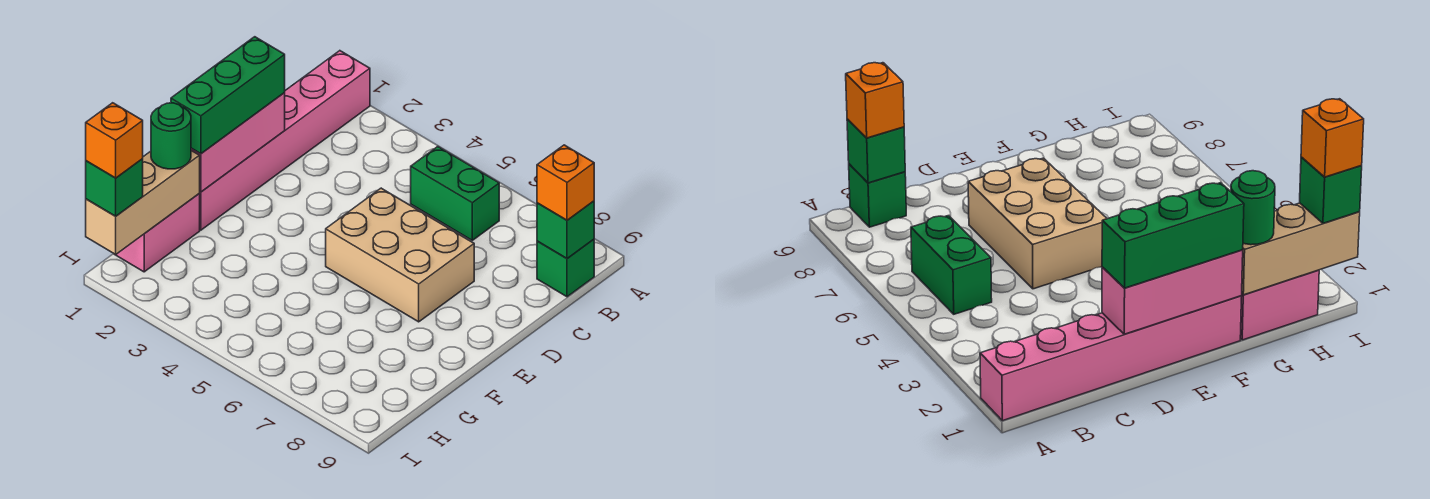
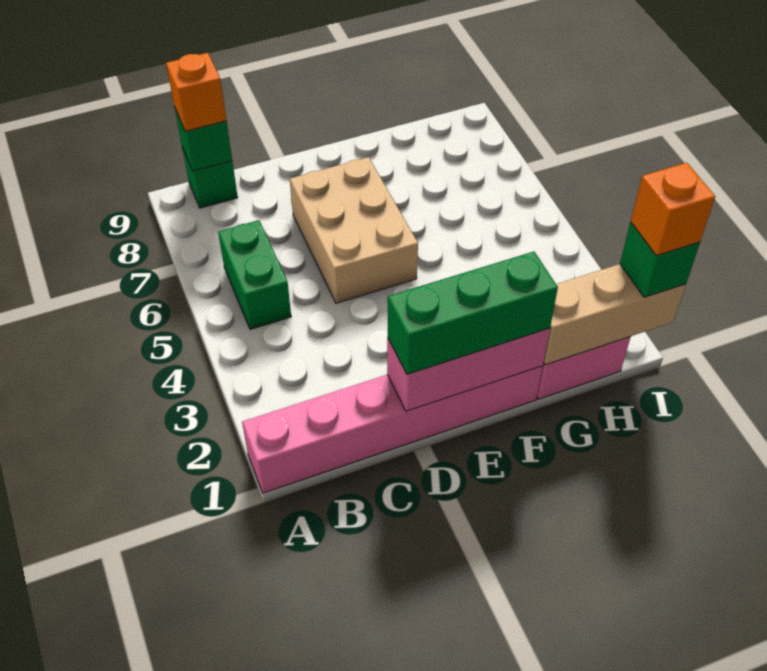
green round brick G1 level 3 -> none

